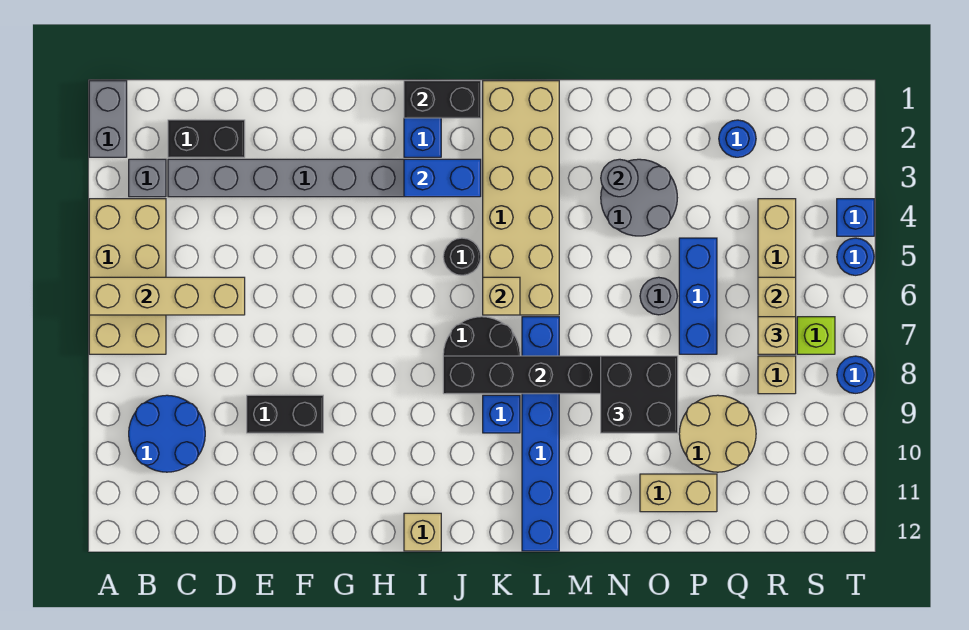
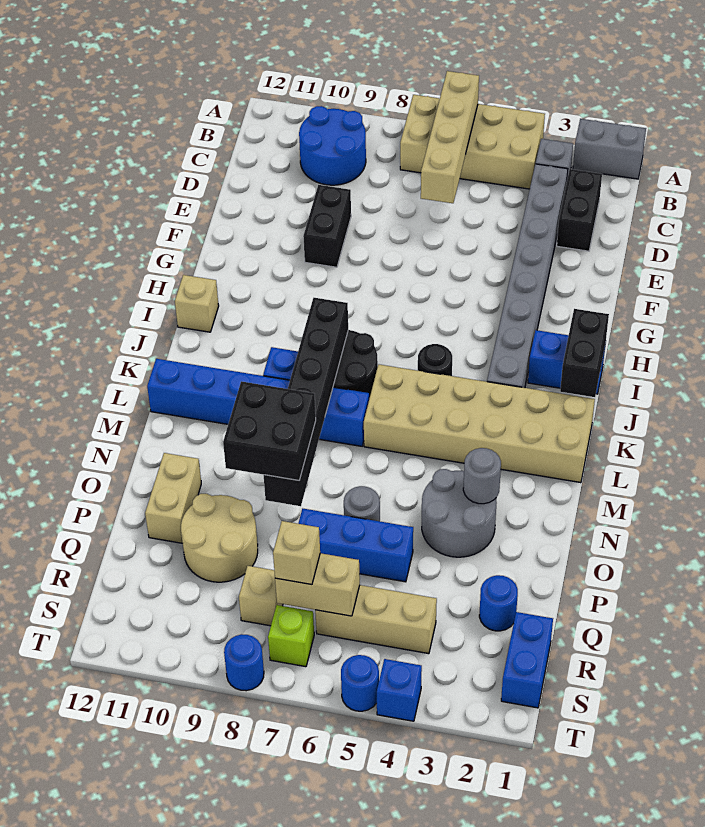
blue brick I3:J3 level 2 -> blue brick R1:S1 level 1
tan brick K6 level 2 -> none

